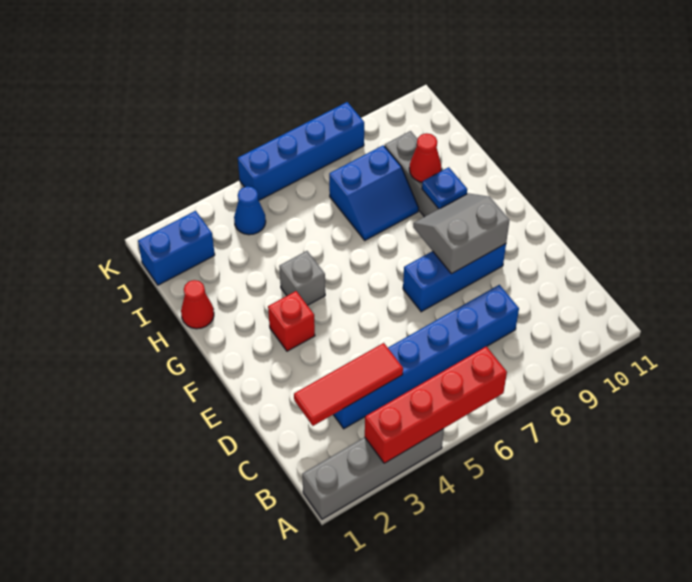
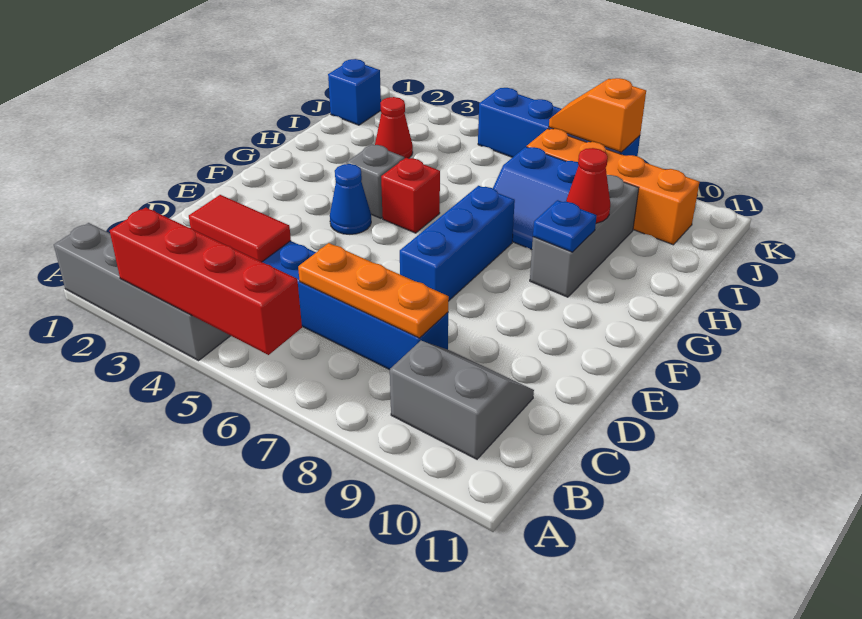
red tile C2:C4 level 2 -> red tile C3:C4 level 2
none -> orange plate C6:C8 level 2
blue brick E7:E9 level 1 -> blue brick E7:G7 level 1
grey slope E8:F9 level 2 top E -> grey slope B9:C10 level 1 top B
red brick F3 level 1 -> red brick G5 level 1
red cone H1 level 1 -> red cone I3 level 1
blue brick J1:J2 level 1 -> blue brick J1 level 1
blue cone J4 level 1 -> blue cone F4 level 1
none -> orange brick J7:J10 level 1
none -> orange slope K7:K8 level 2 top 8

